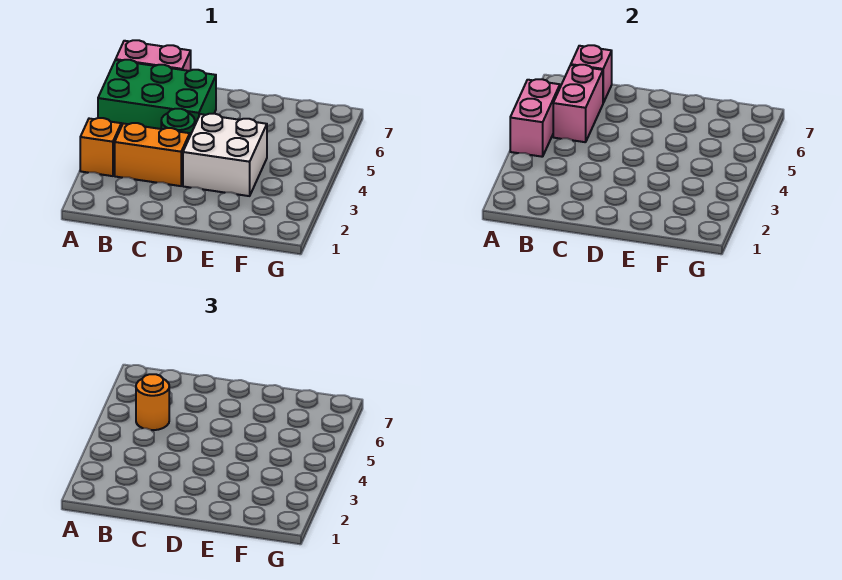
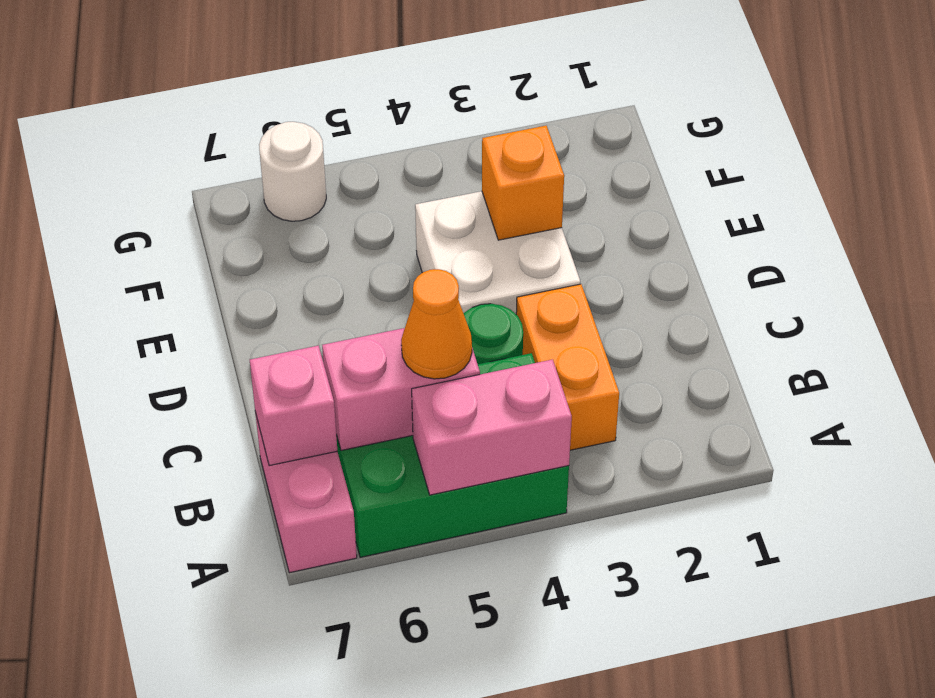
orange brick A3 level 1 -> orange brick E3 level 2
green brick A5:C6 level 1 -> green brick A4:B6 level 1
orange round brick B5 level 3 -> orange cone B5 level 3
none -> white round brick G6 level 1

